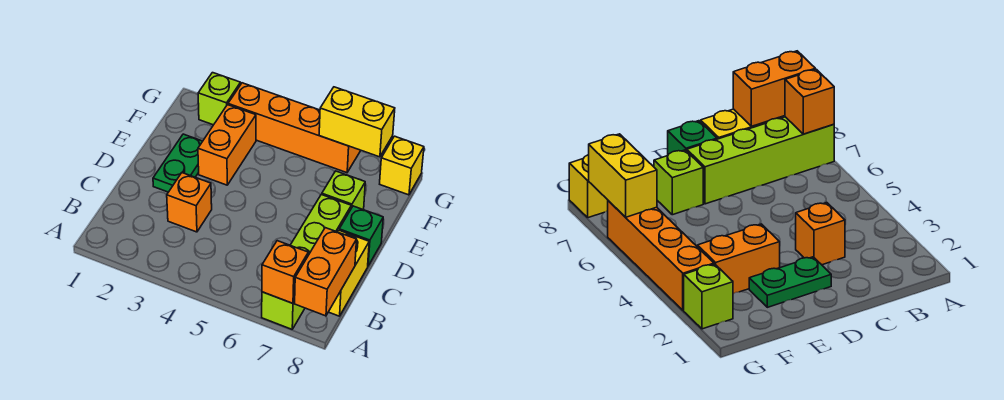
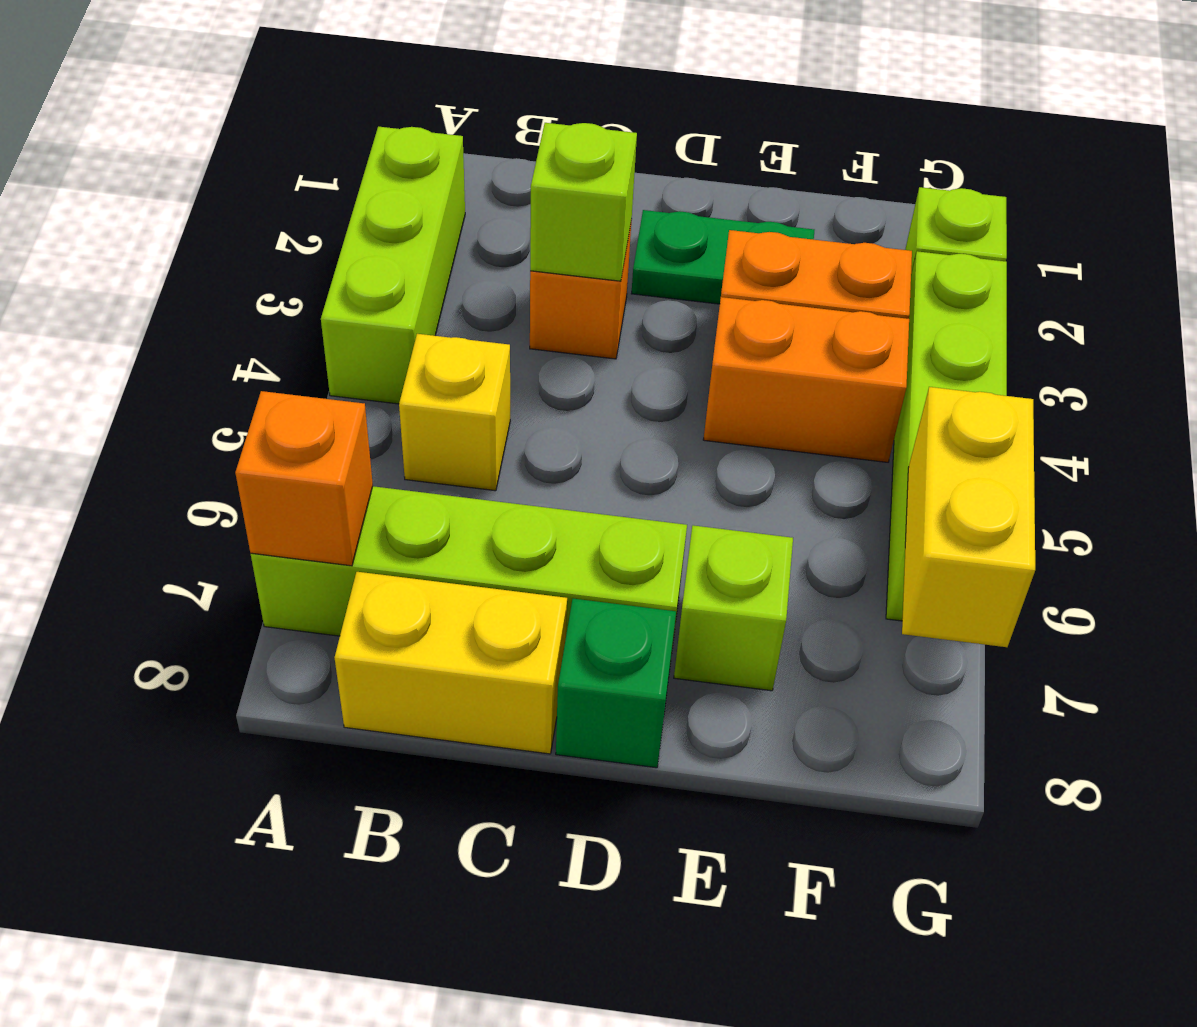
none -> lime brick A2:A4 level 1
orange brick A8:B8 level 2 -> orange brick E4:F4 level 1
none -> lime brick C3 level 2
orange brick G3:G6 level 1 -> lime brick G3:G6 level 1
yellow brick G8 level 1 -> yellow brick B5 level 1

